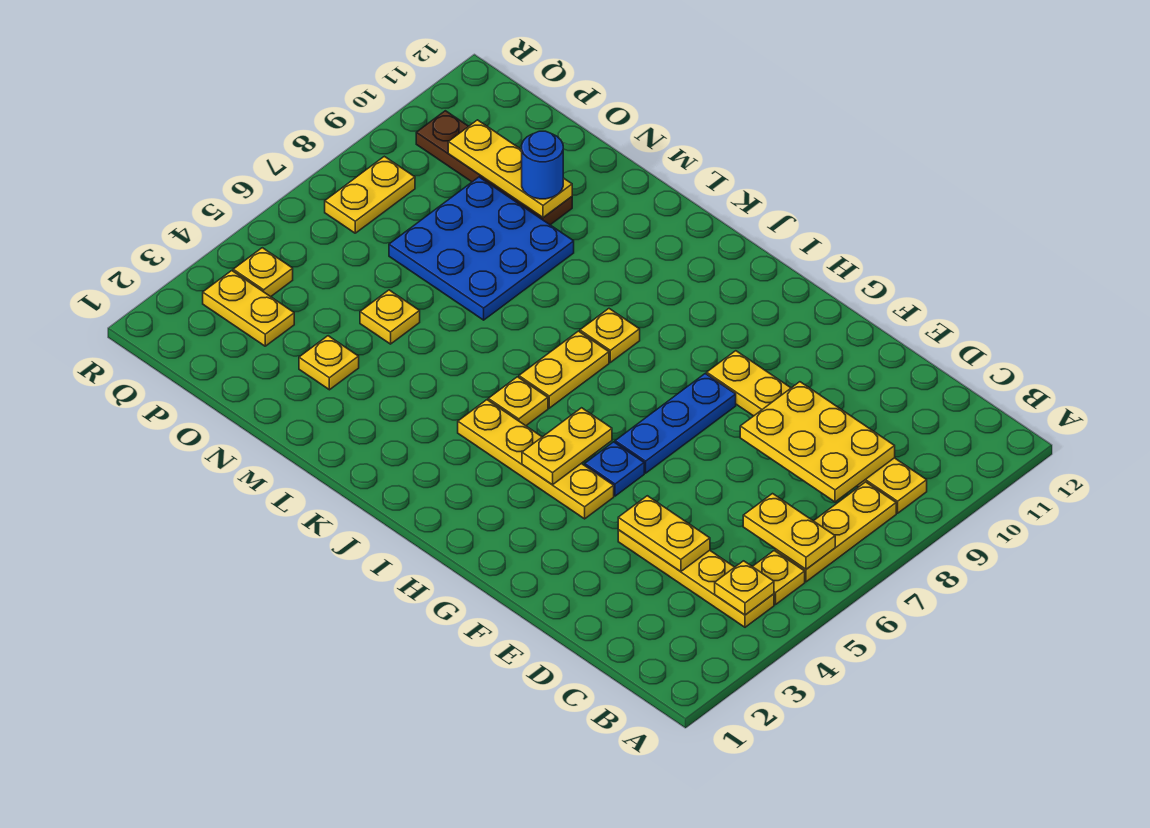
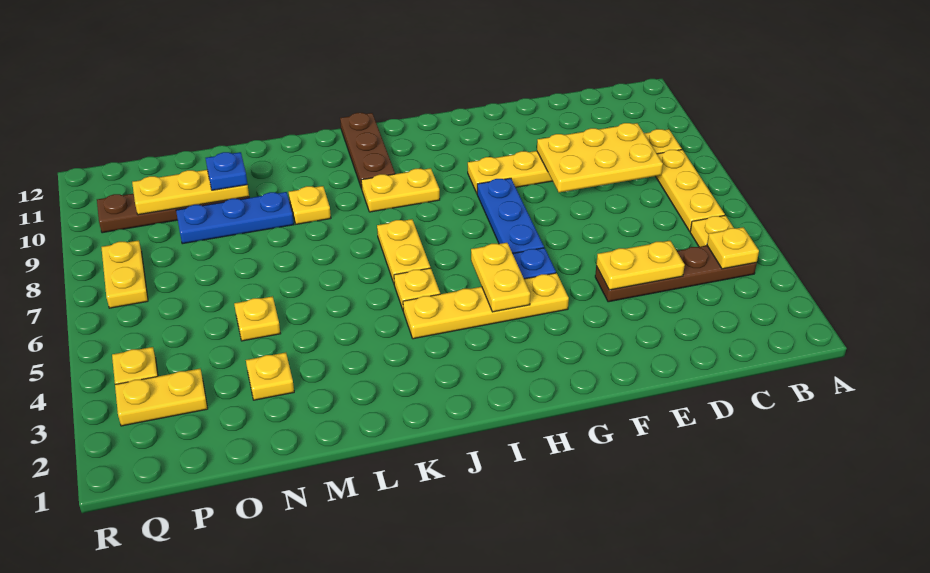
yellow plate B4:E4 level 1 -> brown plate B4:E4 level 1
yellow plate B6:C6 level 2 -> yellow plate I9:J9 level 1
yellow plate J8 level 1 -> yellow plate L9 level 1
none -> brown plate J10:J12 level 1
blue plate M7:O9 level 1 -> blue plate M9:O9 level 1
blue round brick N10 level 3 -> blue plate N10 level 3

